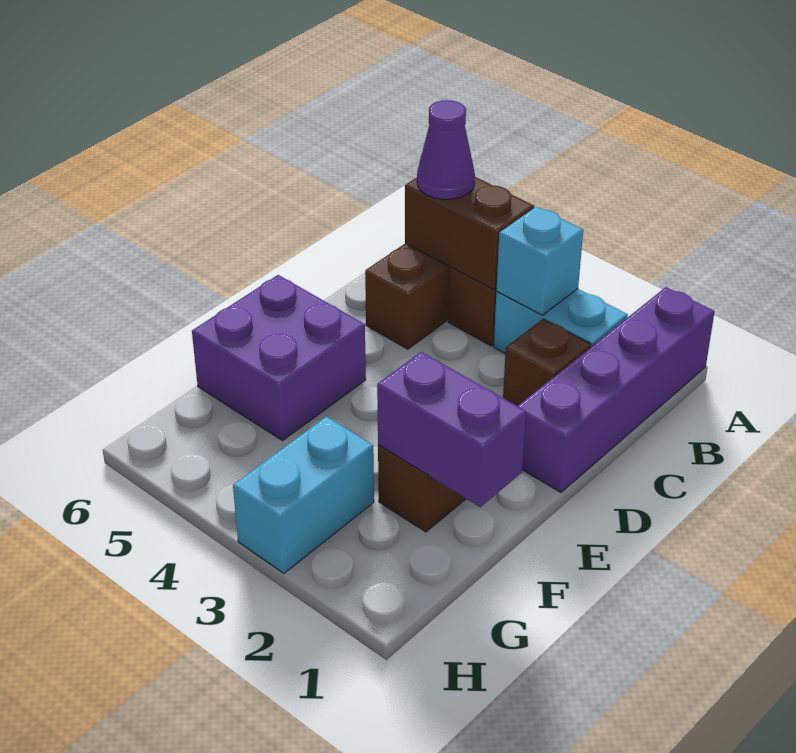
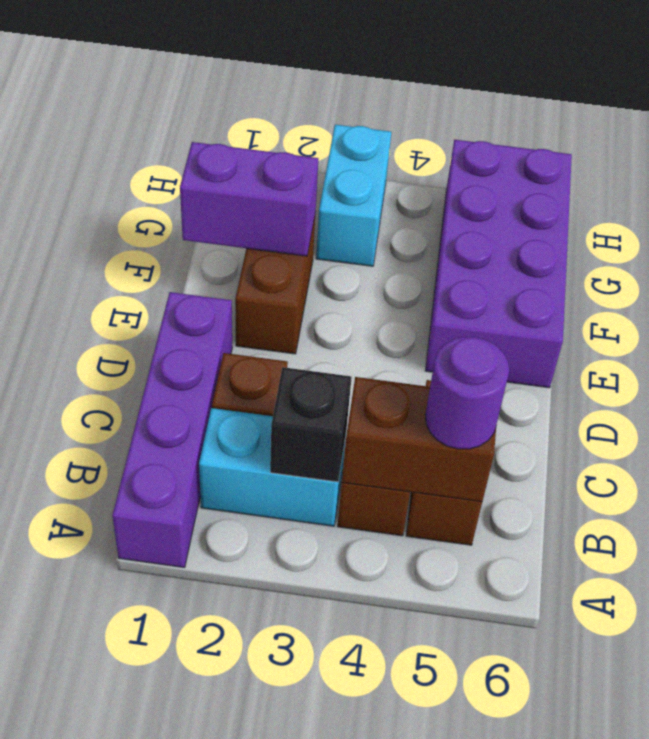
cyan brick B3 level 2 -> black brick B3 level 2
purple cone B5 level 3 -> purple round brick B5 level 3
purple brick E5:F6 level 1 -> purple brick E5:H6 level 1

